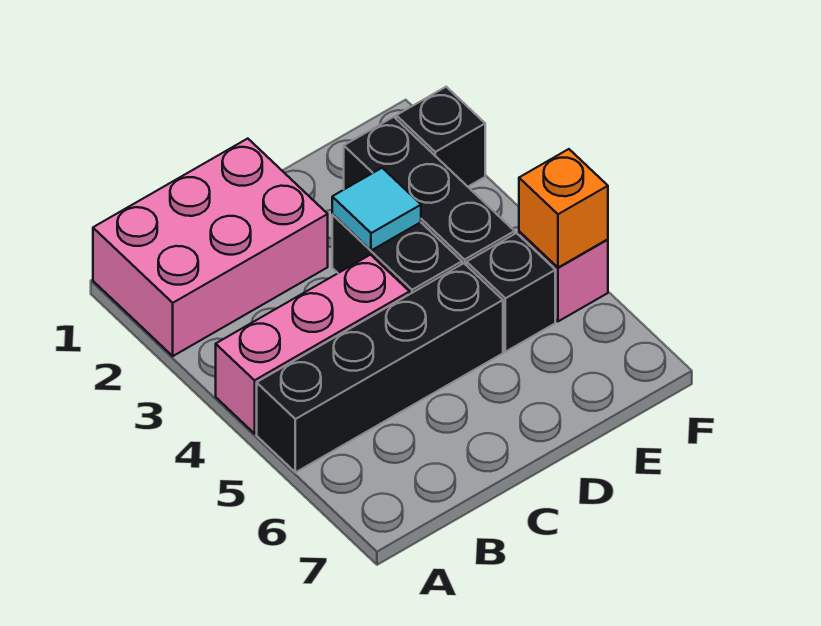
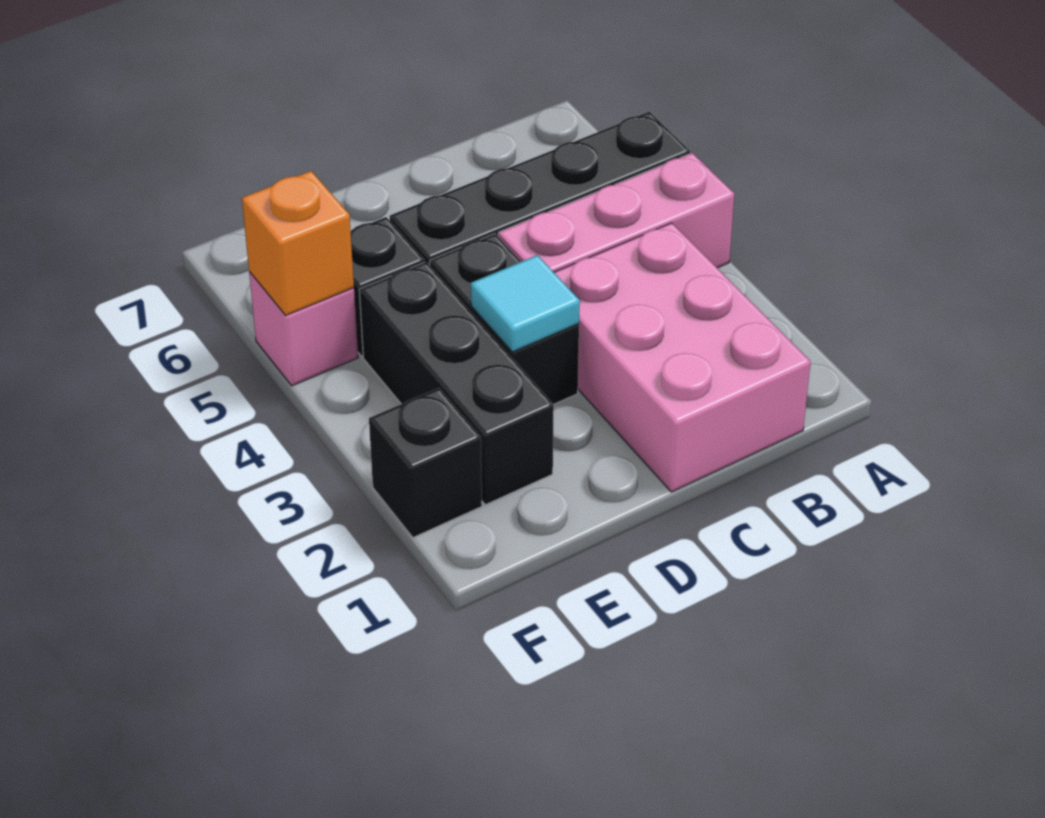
pink brick A1:C2 level 1 -> pink brick B1:C3 level 1

